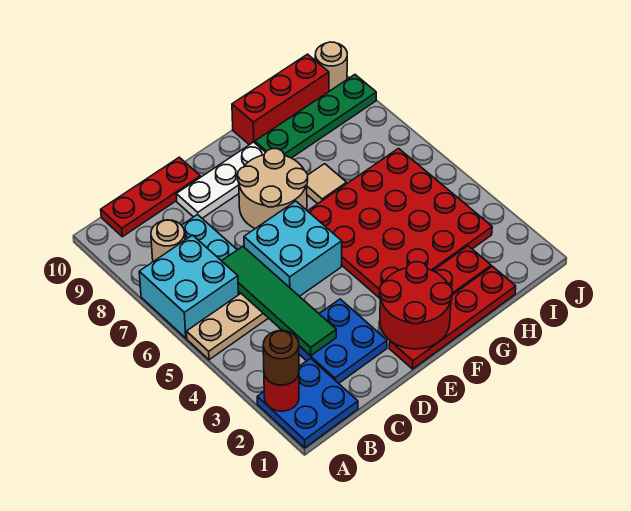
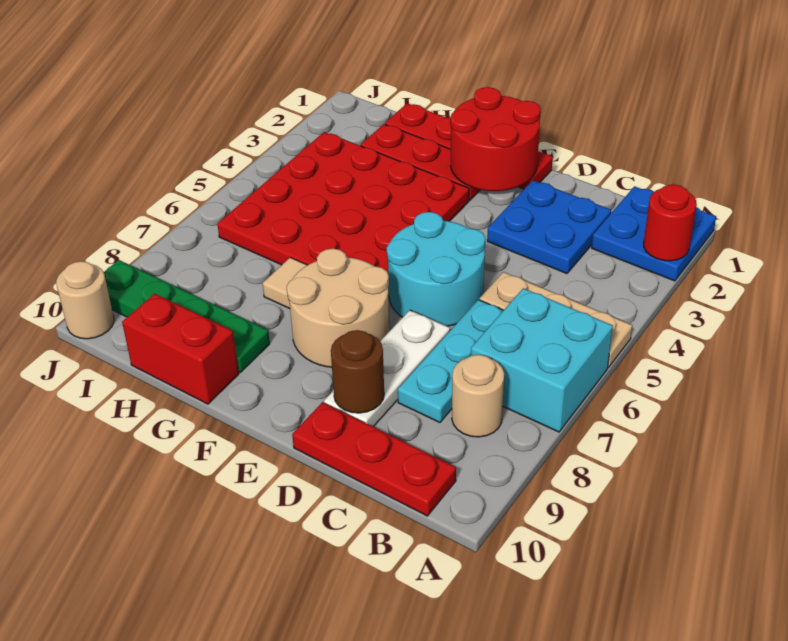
brown round brick A2 level 3 -> brown round brick D9 level 2
green tile C3:C6 level 2 -> none
cyan brick D5:E6 level 1 -> cyan round brick D5:E6 level 1
white plate D9:F9 level 1 -> white plate D7:D9 level 1
red brick G10:I10 level 1 -> red brick G10:H10 level 1

